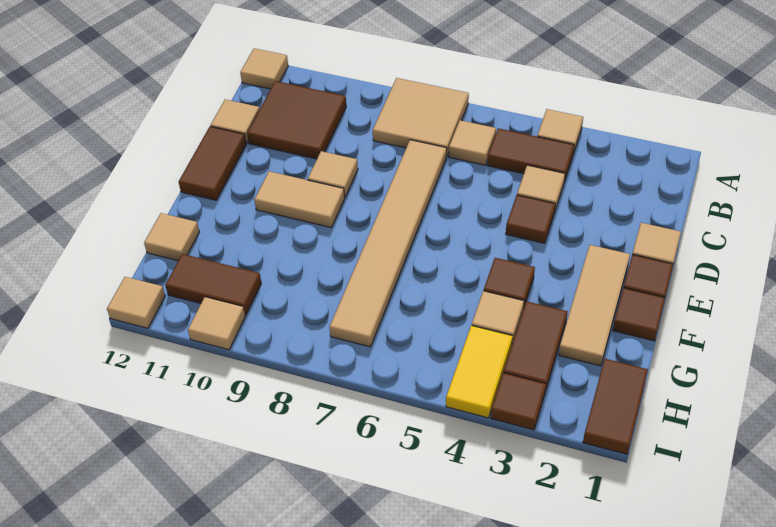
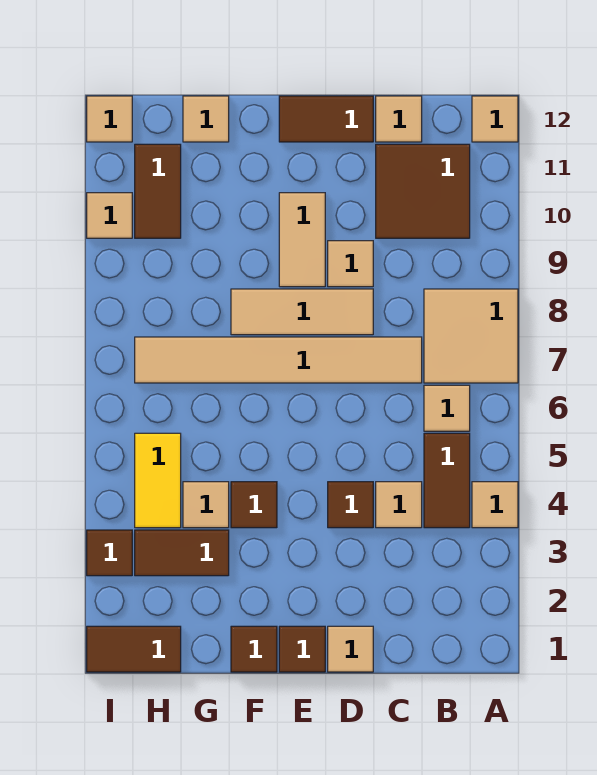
tan tile E2:G2 level 1 -> tan tile D8:F8 level 1
yellow tile H4:I4 level 1 -> yellow tile H4:H5 level 1

